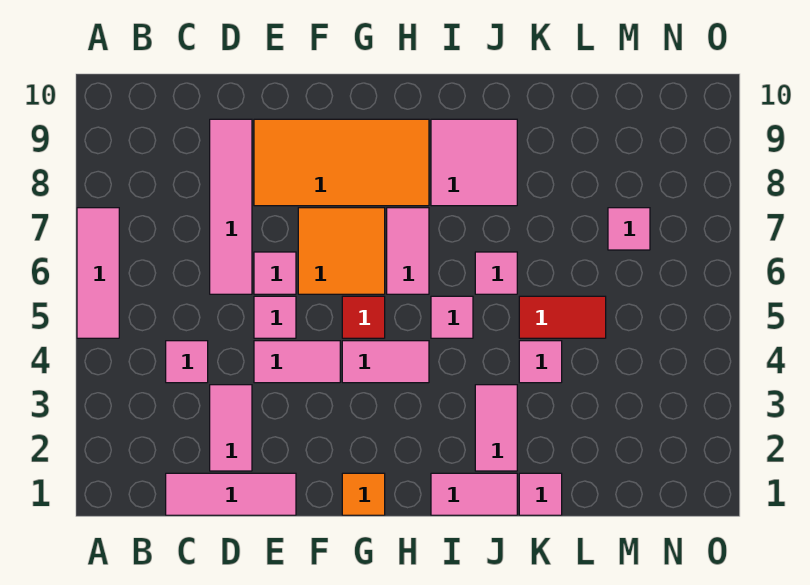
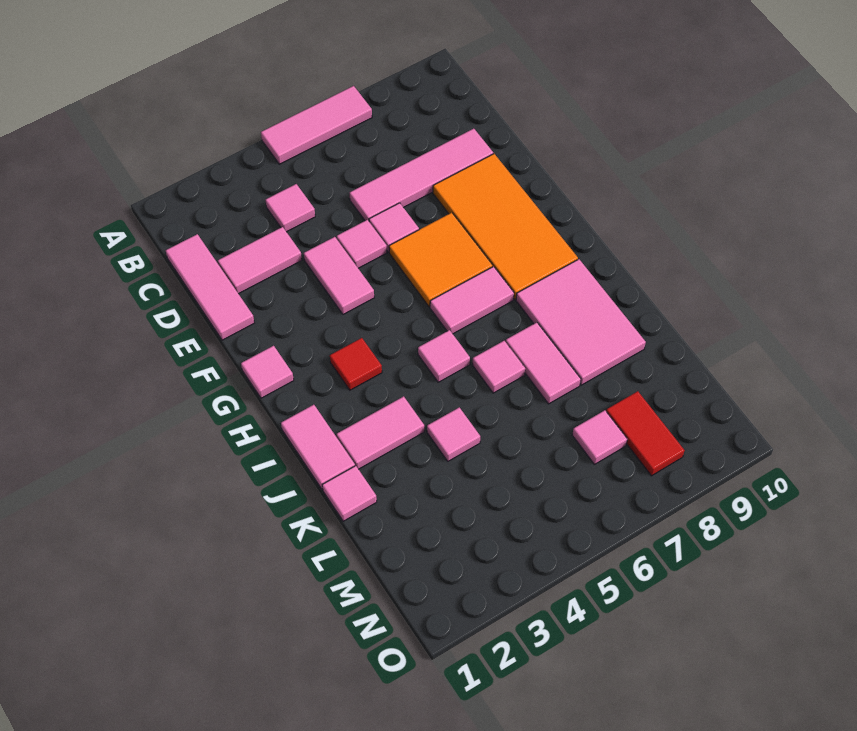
orange tile G1 level 1 -> pink tile G1 level 1
pink tile G4:H4 level 1 -> pink tile J7:K7 level 1
red tile G5 level 1 -> red tile H3 level 1
pink tile I8:J9 level 1 -> pink tile I8:K9 level 1
red tile K5:L5 level 1 -> red tile M8:N8 level 1

